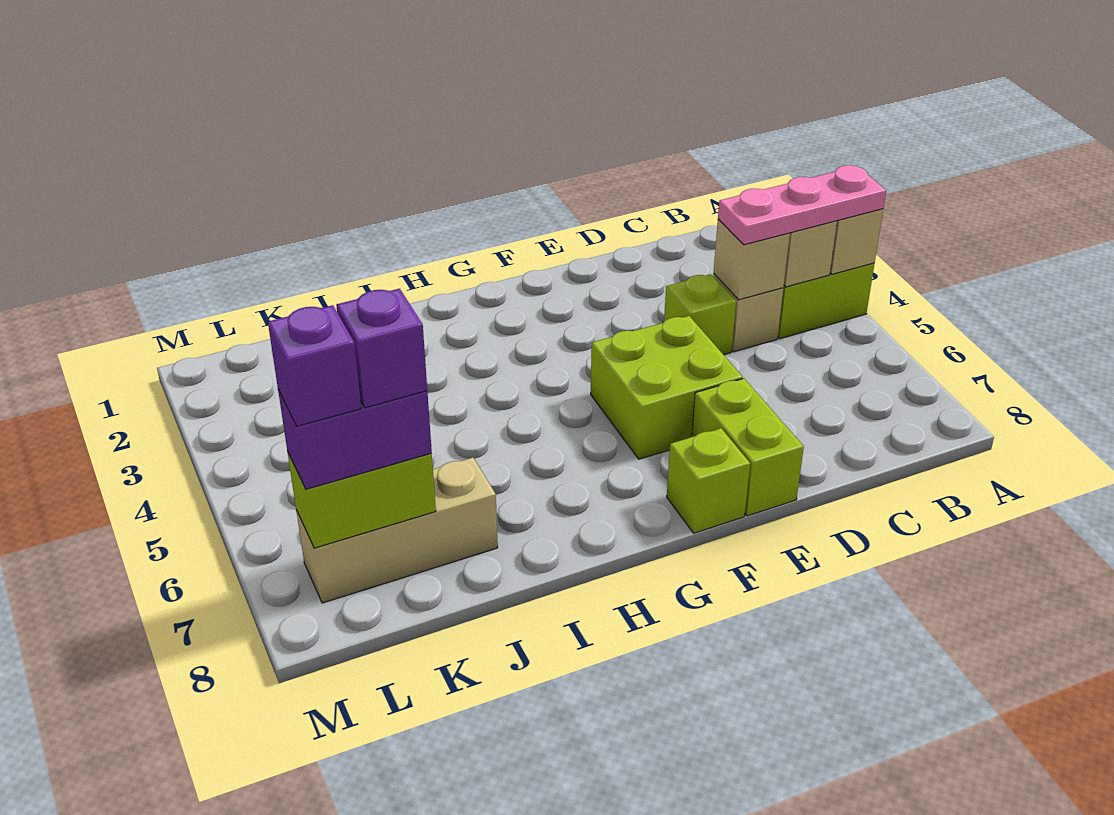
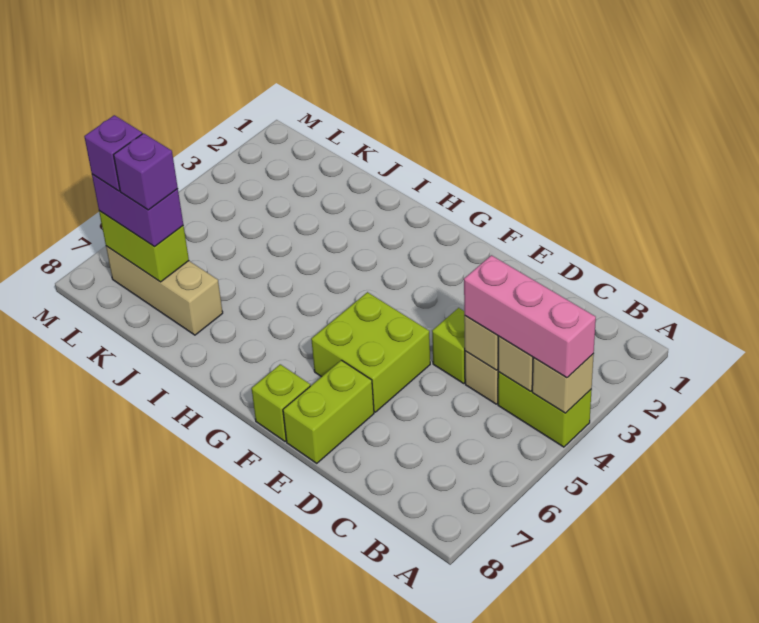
pink plate A4:C4 level 3 -> pink brick A4:C4 level 3

